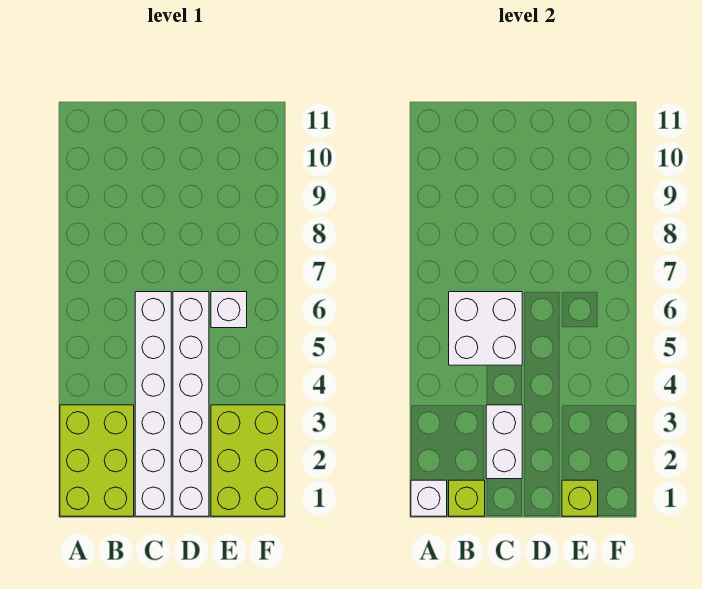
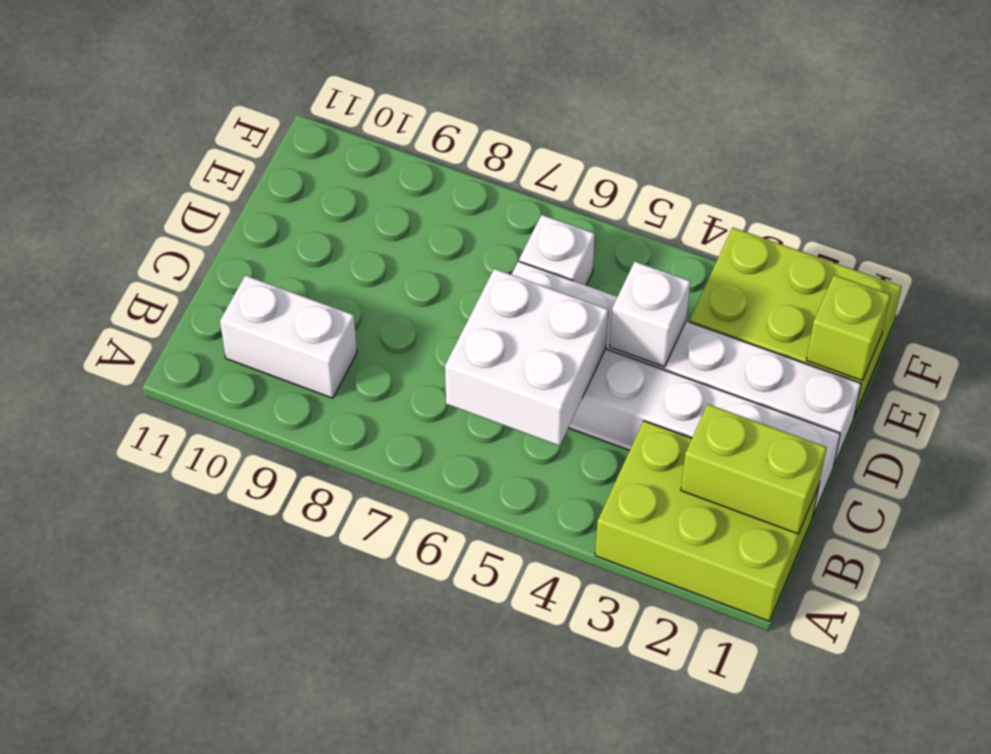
white brick A1 level 2 -> white brick D4 level 2
lime brick B1 level 2 -> lime brick B1:B2 level 2
white brick C2:C3 level 2 -> white brick B9:B10 level 1

